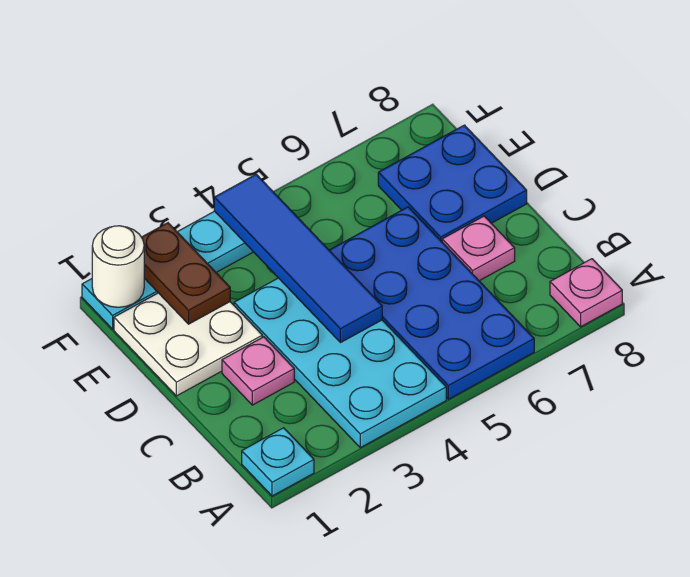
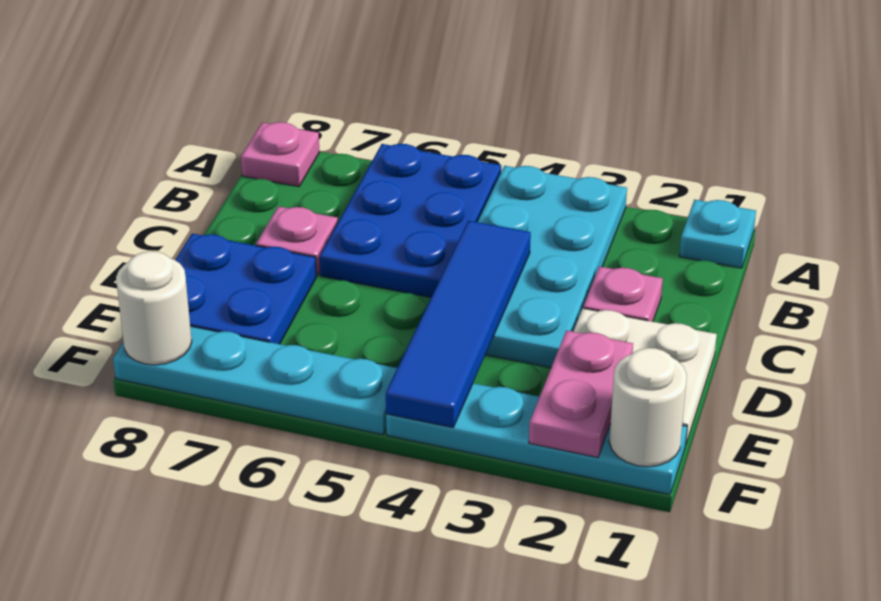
blue plate A5:D6 level 1 -> blue plate A5:C6 level 1
brown plate E2:F2 level 2 -> pink plate E2:F2 level 2
none -> cyan plate F5:F8 level 1
none -> white round brick F8 level 2

